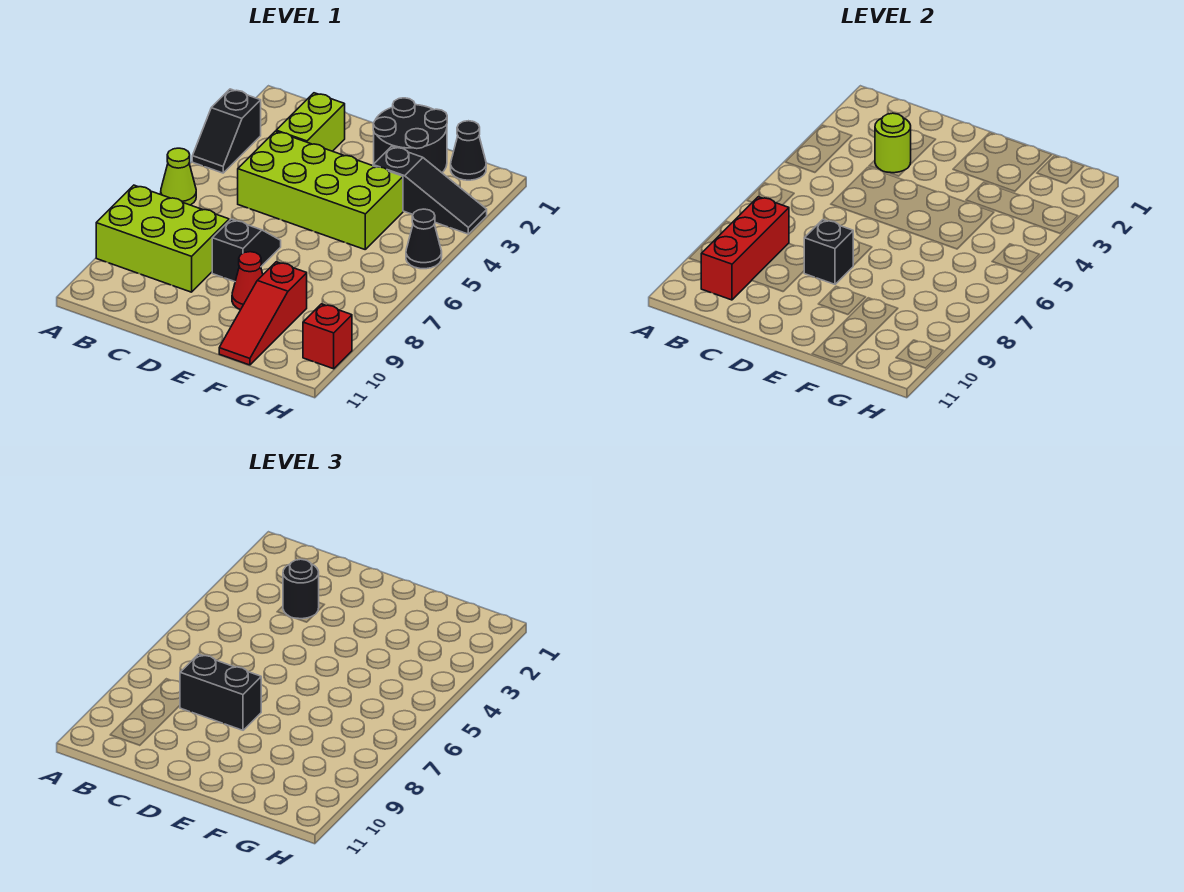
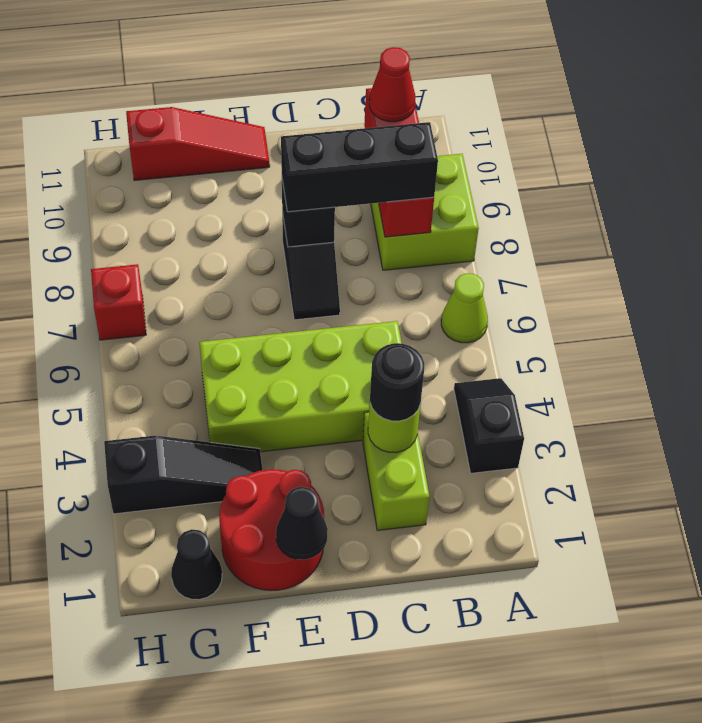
lime brick A8:C9 level 1 -> lime brick A8:B9 level 1
black brick C8:D8 level 3 -> black brick B8:D8 level 3
black round brick E1:F2 level 1 -> red round brick E1:F2 level 1
red cone E9 level 1 -> red cone B10 level 3
black slope F3:H3 level 1 top F -> black slope F3:H3 level 1 top H
red slope F9:F11 level 1 top 9 -> red slope E11:G11 level 1 top G
black cone H5 level 1 -> black cone E1 level 2
red brick H10 level 1 -> red brick H7 level 1

